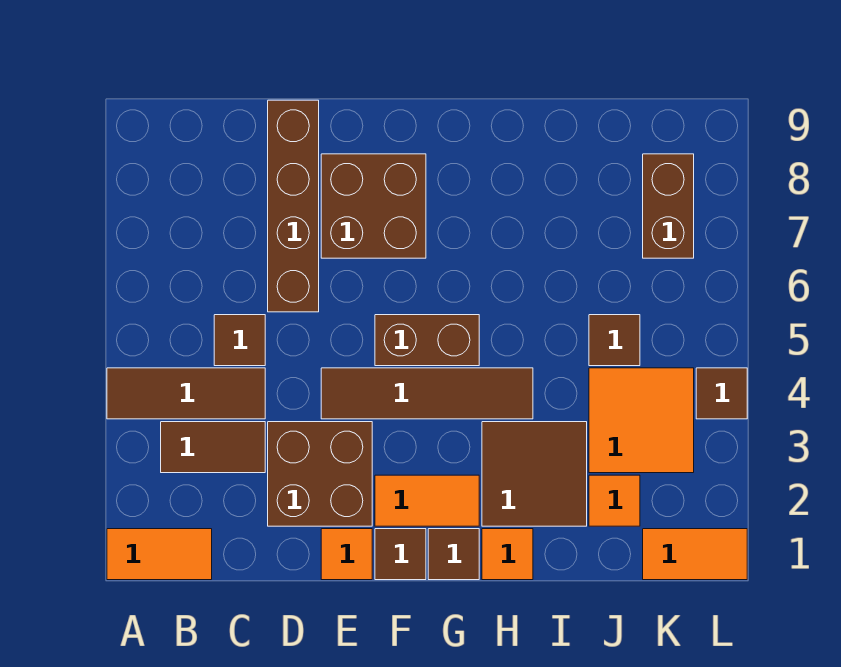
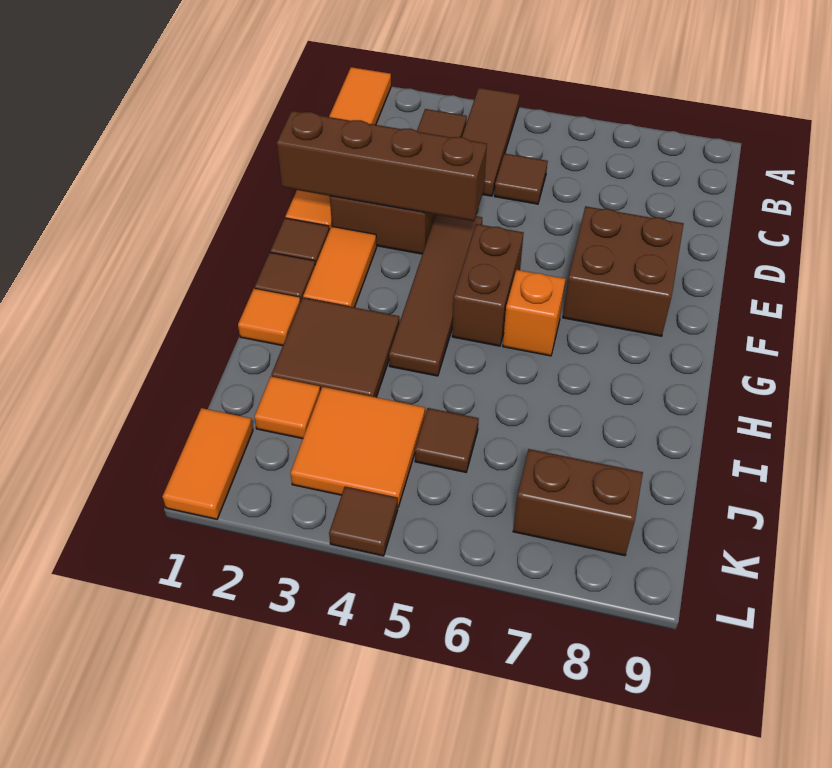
brown brick D6:D9 level 1 -> brown brick E1:E4 level 2
none -> orange brick G6 level 1

